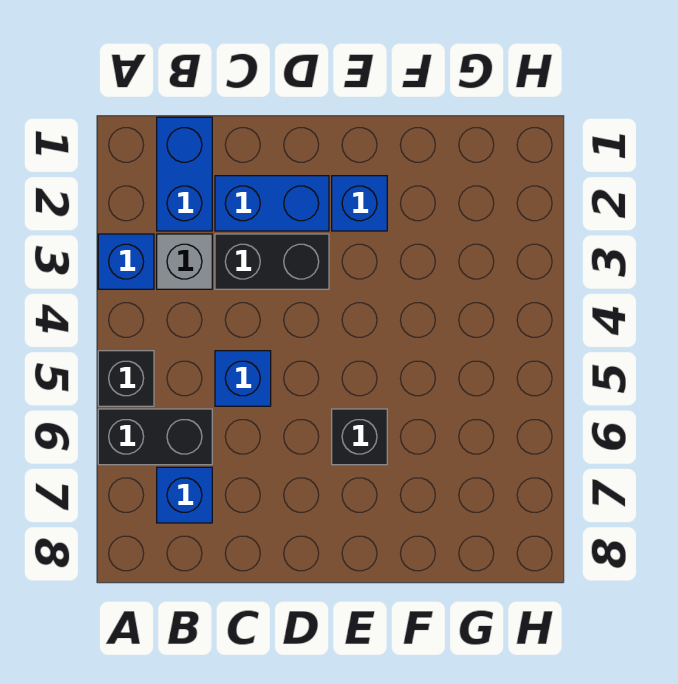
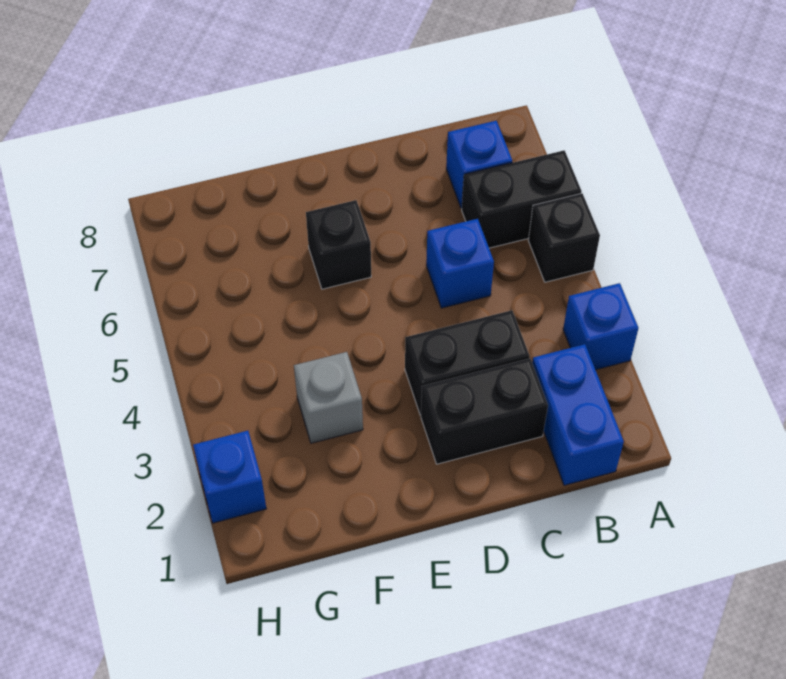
grey brick B3 level 1 -> grey brick F3 level 1
blue brick C2:D2 level 1 -> black brick C2:D2 level 1
blue brick E2 level 1 -> blue brick H2 level 1

